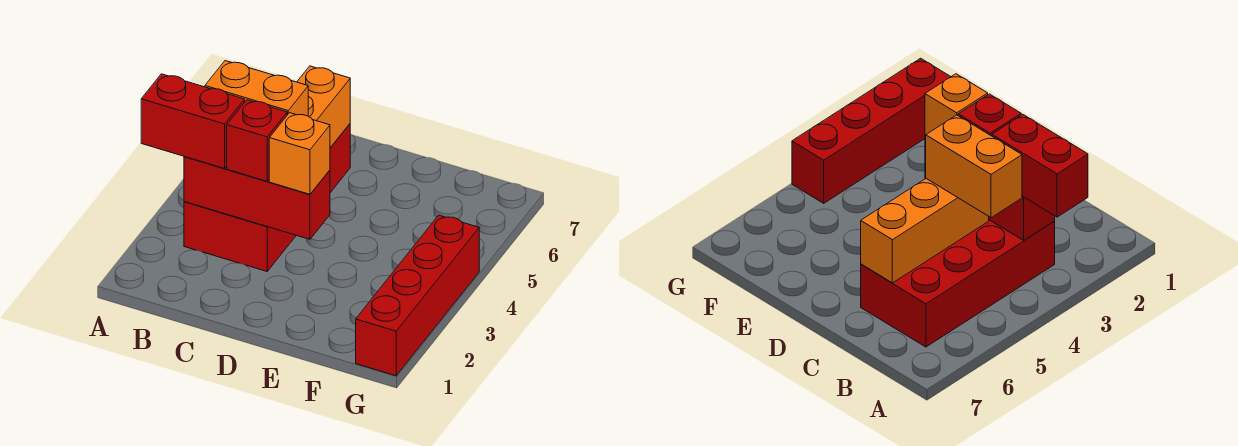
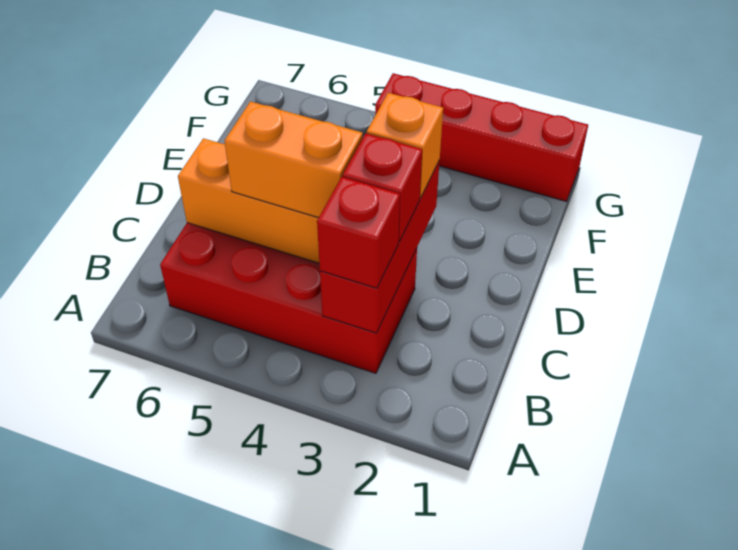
red brick A3:B3 level 3 -> red brick B3 level 3
orange brick B4:C4 level 3 -> orange brick C4:C5 level 3

